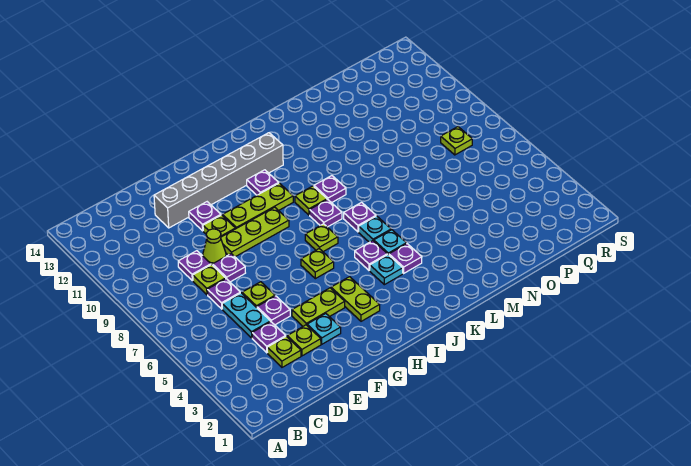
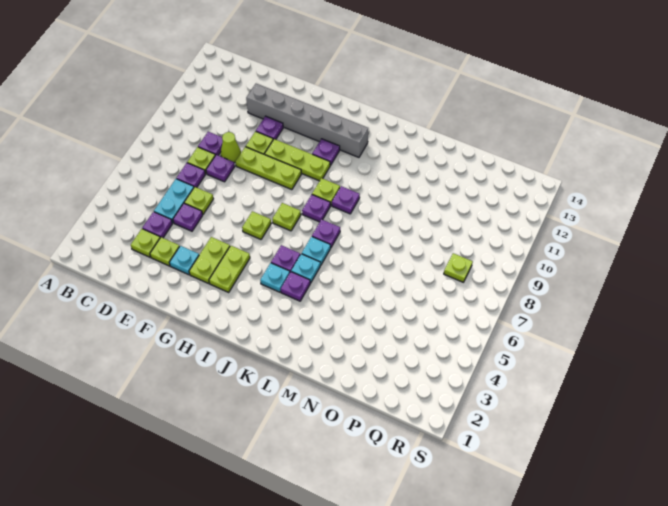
lime plate F4:G4 level 1 -> lime plate G3:G4 level 1

